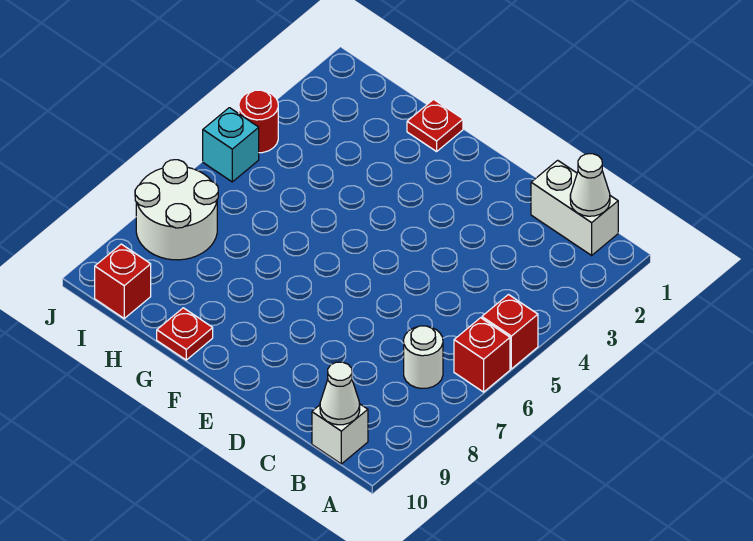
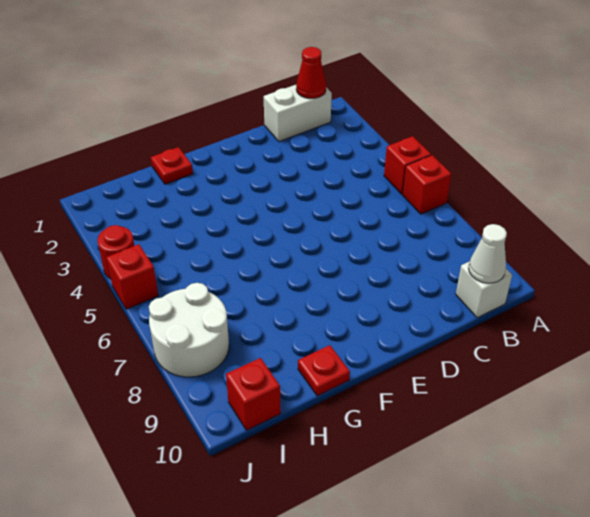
white cone B1 level 2 -> red cone B1 level 2
white round brick B7 level 1 -> none
cyan brick J5 level 1 -> red brick J5 level 1

